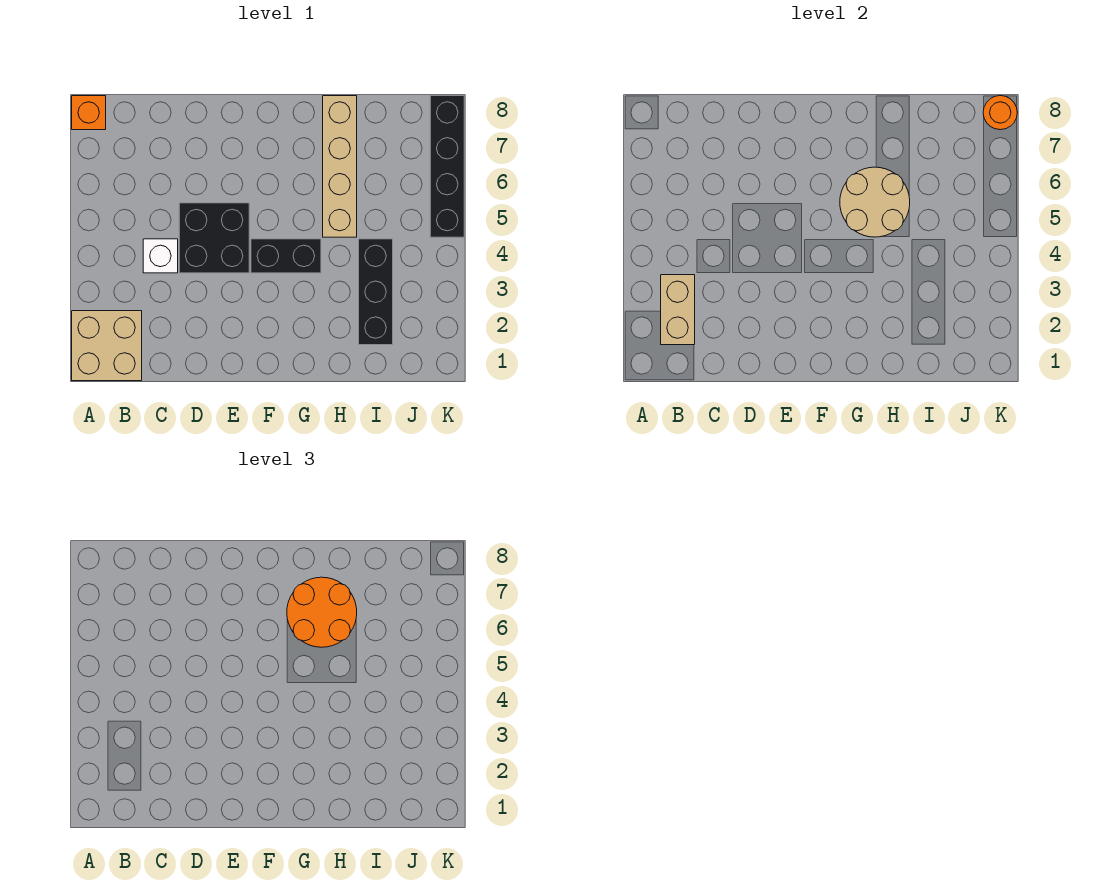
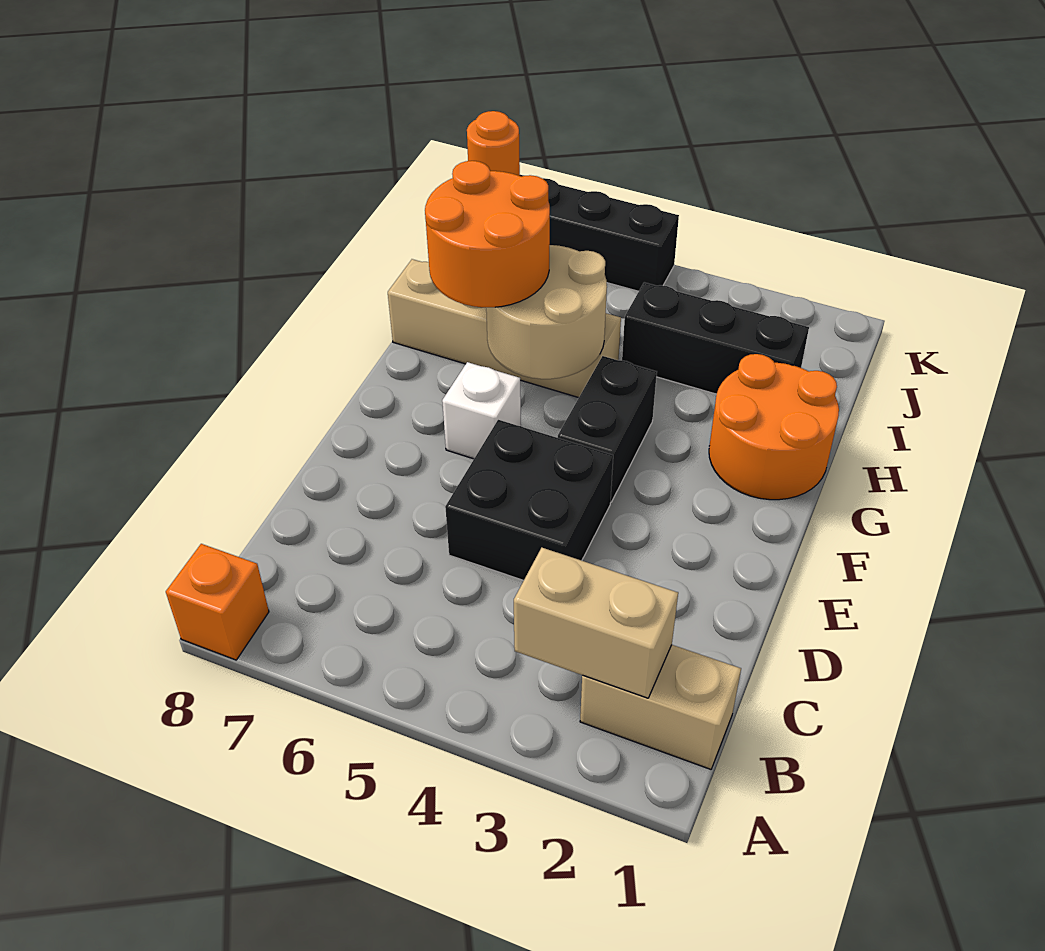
tan brick A1:B2 level 1 -> tan brick B1:B2 level 1
white brick C4 level 1 -> white brick F6 level 1
none -> orange round brick G1:H2 level 1

